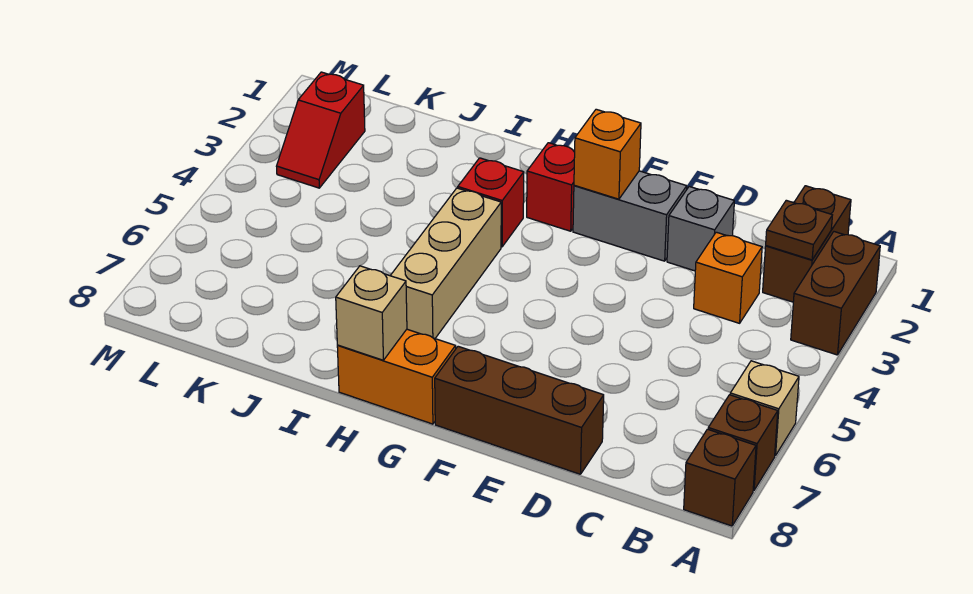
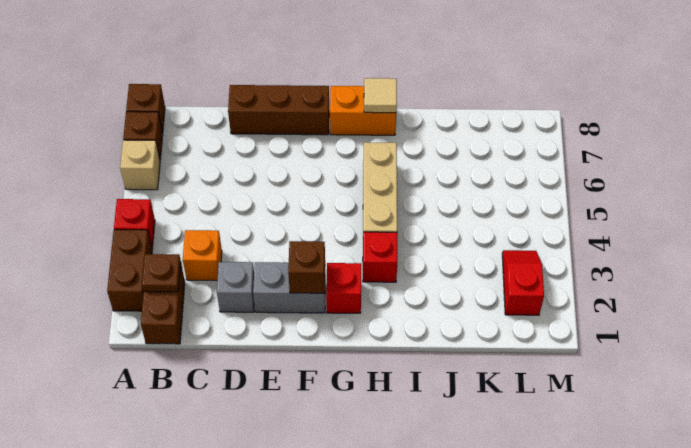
none -> red brick A4 level 1
orange brick F2 level 2 -> brown brick F2 level 2
tan brick H8 level 2 -> tan tile H8 level 2

